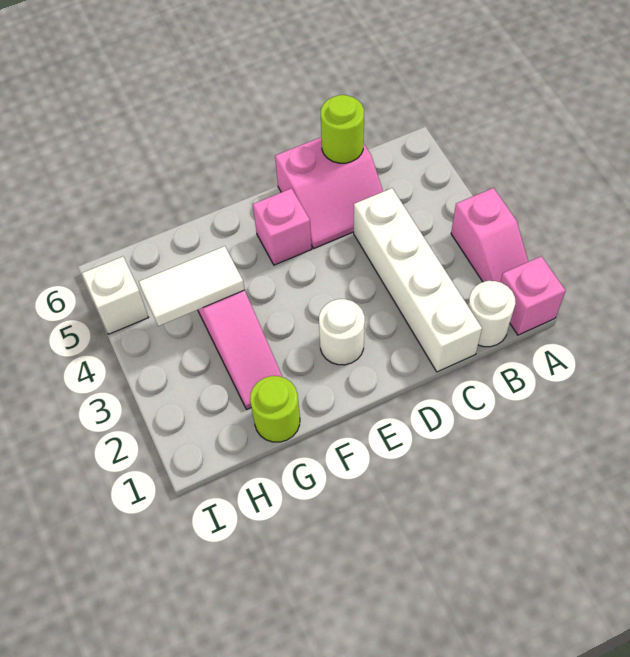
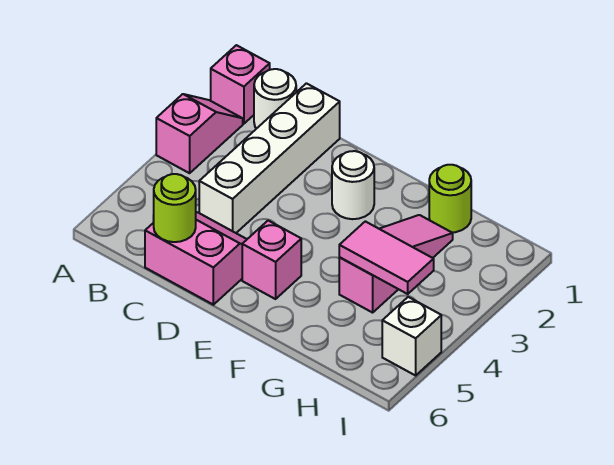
white tile G4:H4 level 2 -> pink tile G4:H4 level 2

